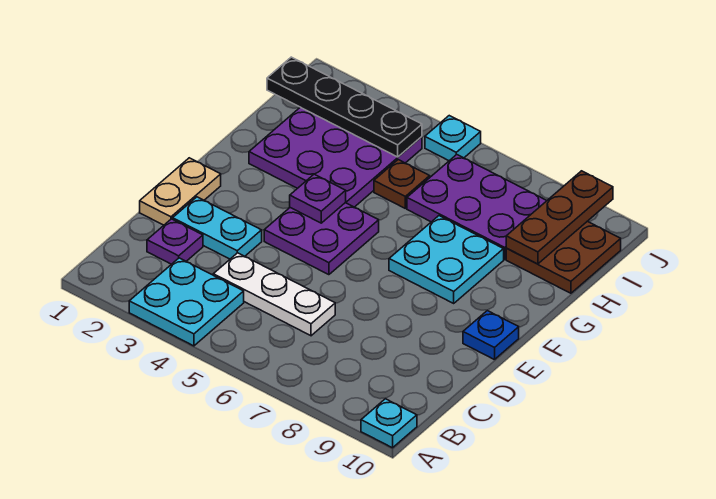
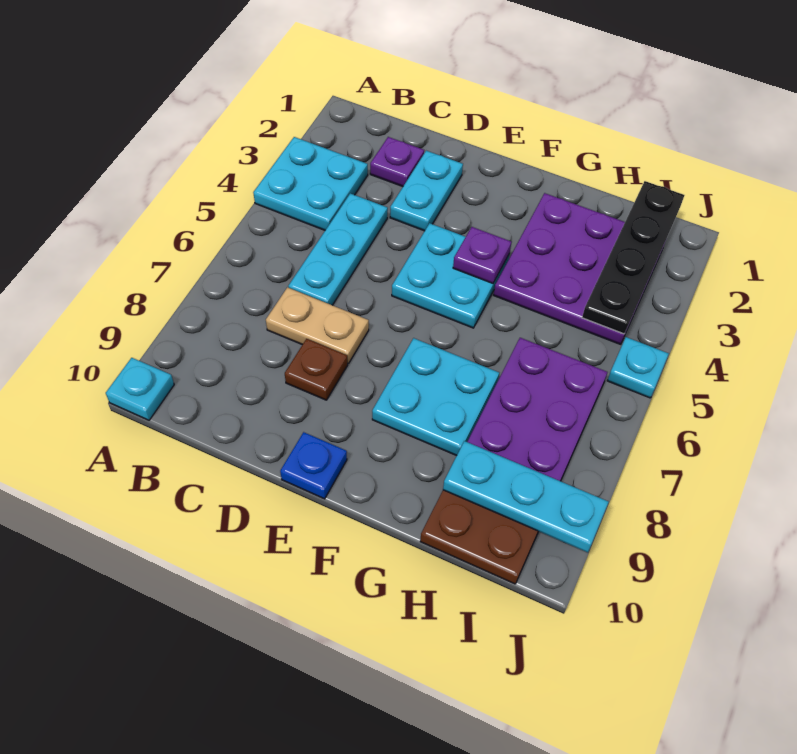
white plate C4:C6 level 1 -> cyan plate C4:C6 level 1
tan plate D1:E1 level 1 -> tan plate C7:D7 level 1
purple plate E4:F5 level 1 -> cyan plate E4:F5 level 1
brown plate H5 level 1 -> brown plate D8 level 1
brown plate H9:J9 level 2 -> cyan plate H9:J9 level 2

